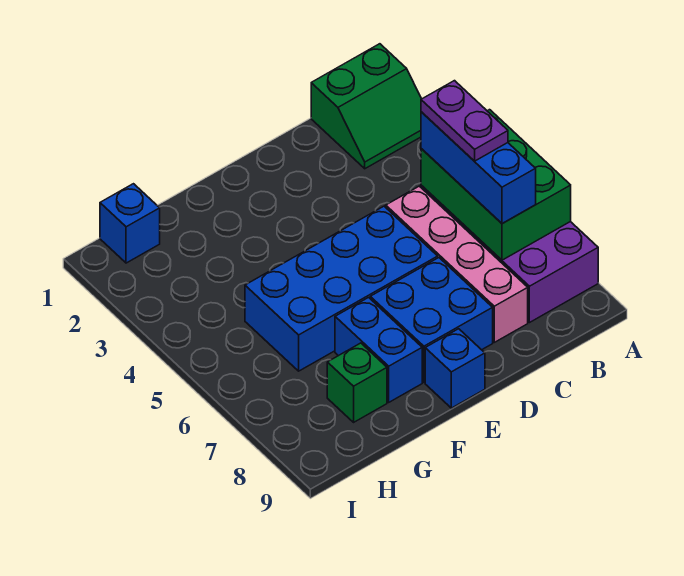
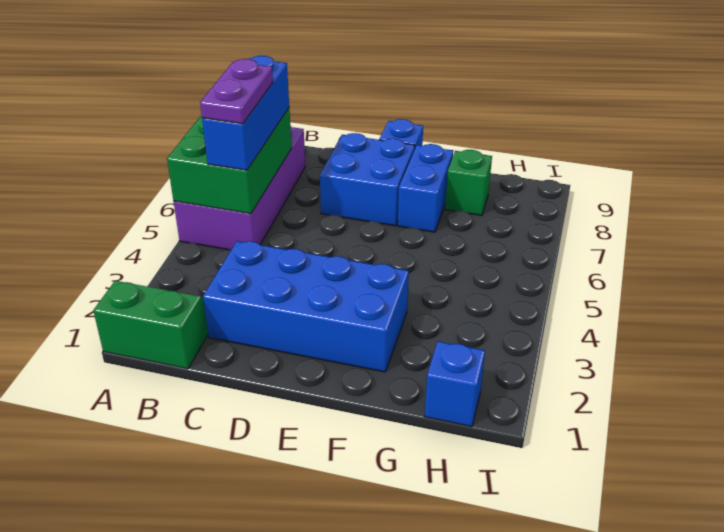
pink brick C5:C8 level 1 -> none
blue brick D5:G6 level 1 -> blue brick C2:F3 level 1

